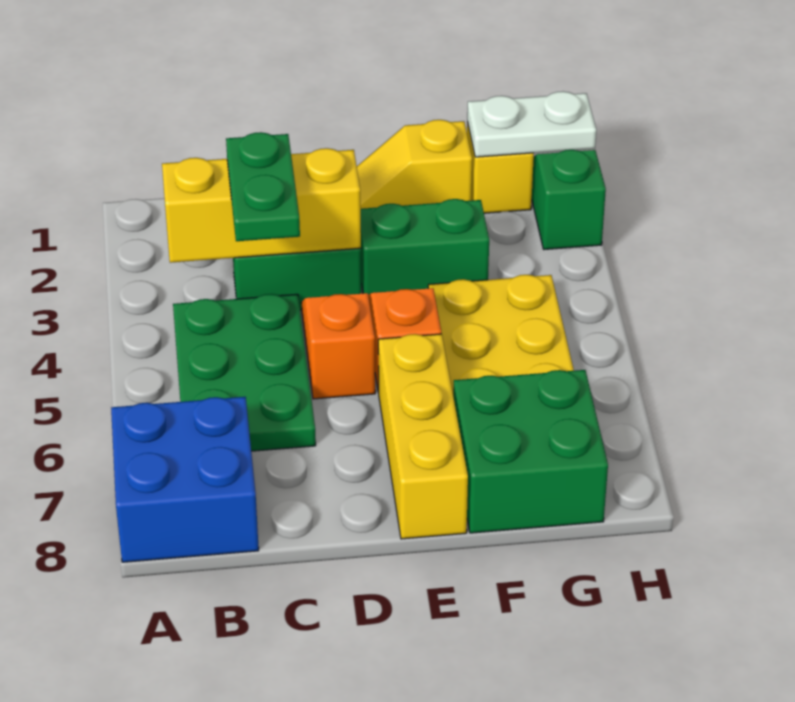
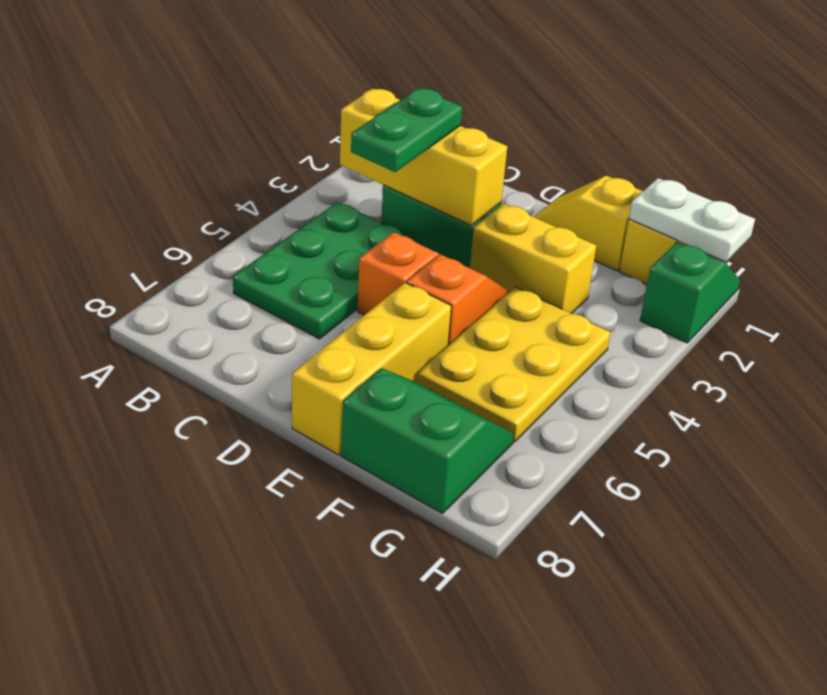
blue brick A7:B8 level 1 -> none
green brick E3:F3 level 1 -> yellow brick E3:F3 level 1
green brick F7:G8 level 1 -> green slope F7:G8 level 1 top 8

